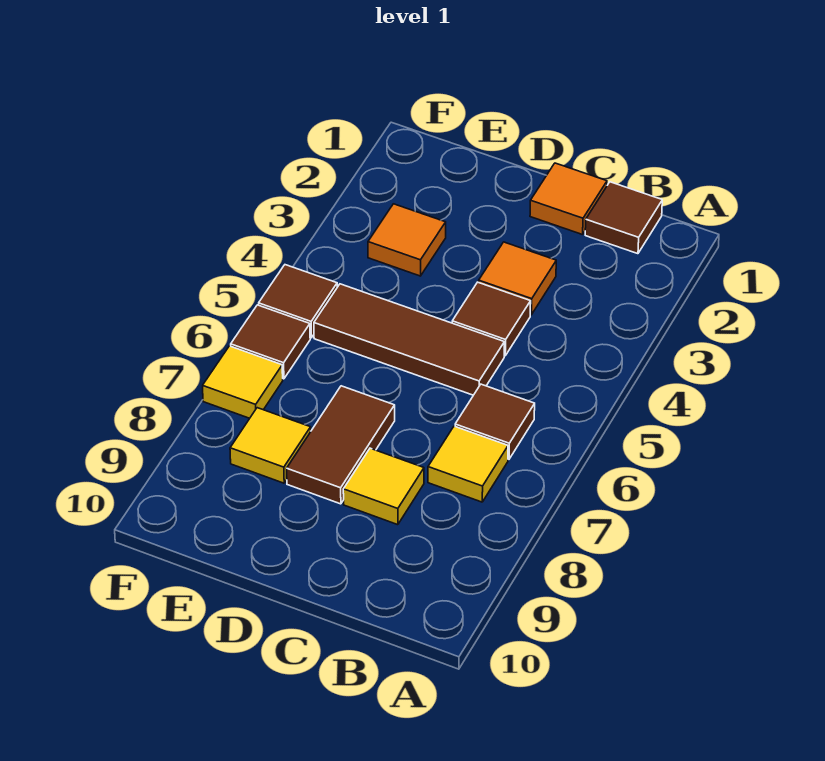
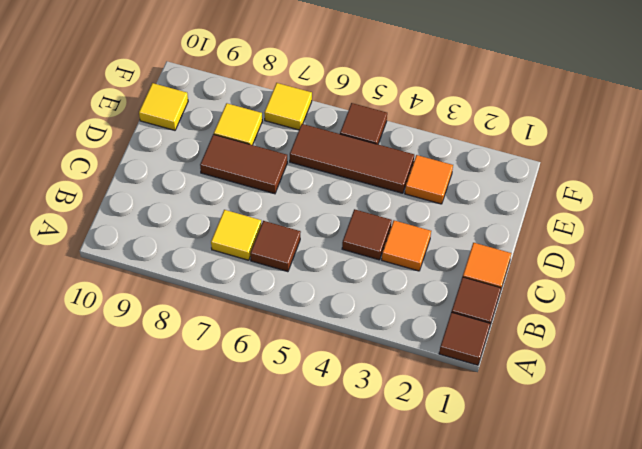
brown tile C5:E5 level 1 -> brown tile E4:E6 level 1
yellow tile C8 level 1 -> yellow tile E10 level 1
brown tile F6 level 1 -> brown tile A1 level 1

